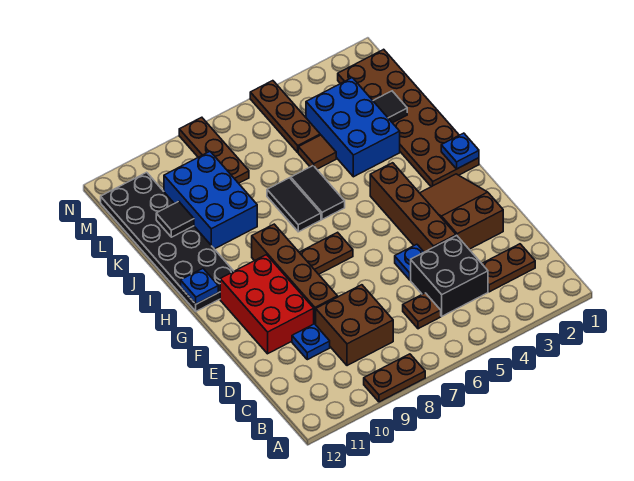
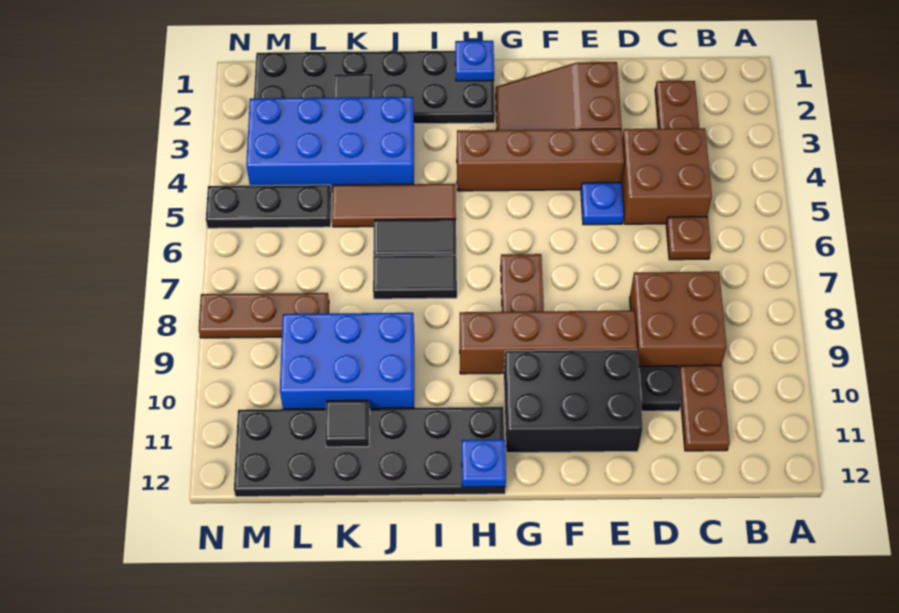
brown plate A8:A9 level 1 -> brown plate C10:C11 level 1
black brick C4:D5 level 1 -> brown brick C4:D5 level 1
blue plate D10 level 1 -> black plate D10 level 1
red brick E10:G11 level 1 -> black brick E10:G11 level 1
brown plate H1:M2 level 1 -> black plate H1:M2 level 1
blue brick J3:L4 level 1 -> blue brick J3:M4 level 1
brown tile K5 level 1 -> brown tile I5:K5 level 1
brown plate L5:N5 level 1 -> black plate L5:N5 level 1

